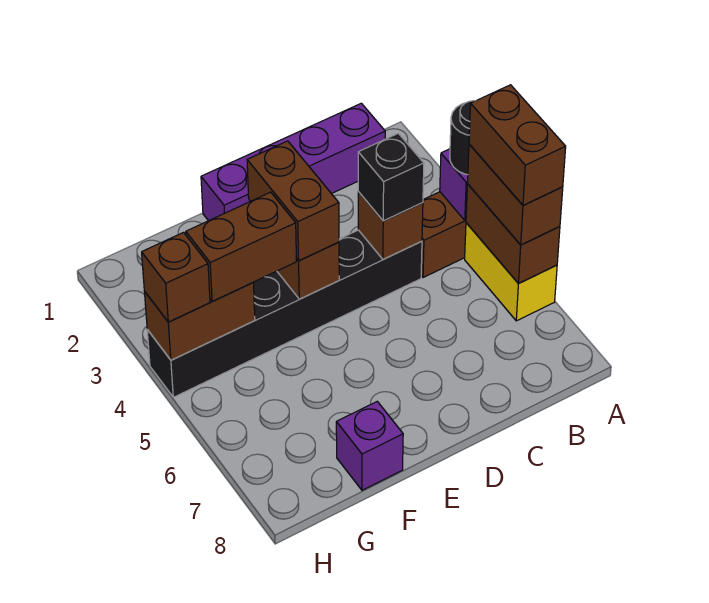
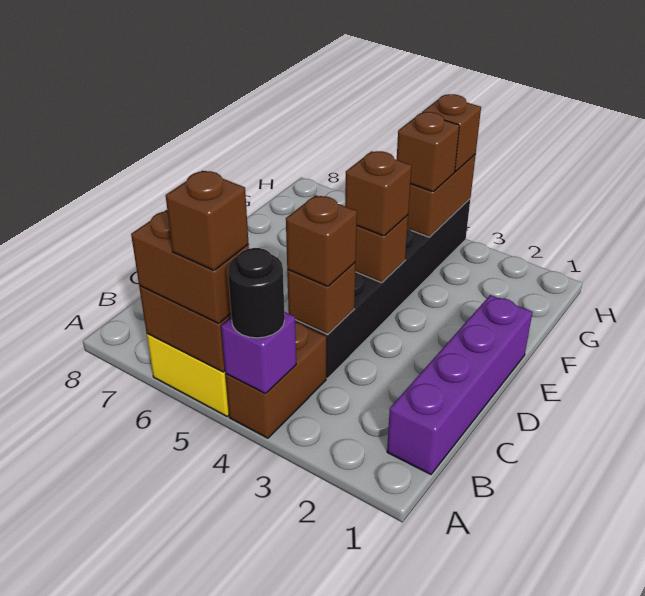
brown brick A5:A6 level 4 -> brown brick A5 level 4
black brick C4 level 3 -> brown brick C4 level 3
brown brick E3:E4 level 3 -> brown brick E4 level 3
brown brick F4:G4 level 3 -> brown brick G4 level 3
purple brick F8 level 1 -> none

